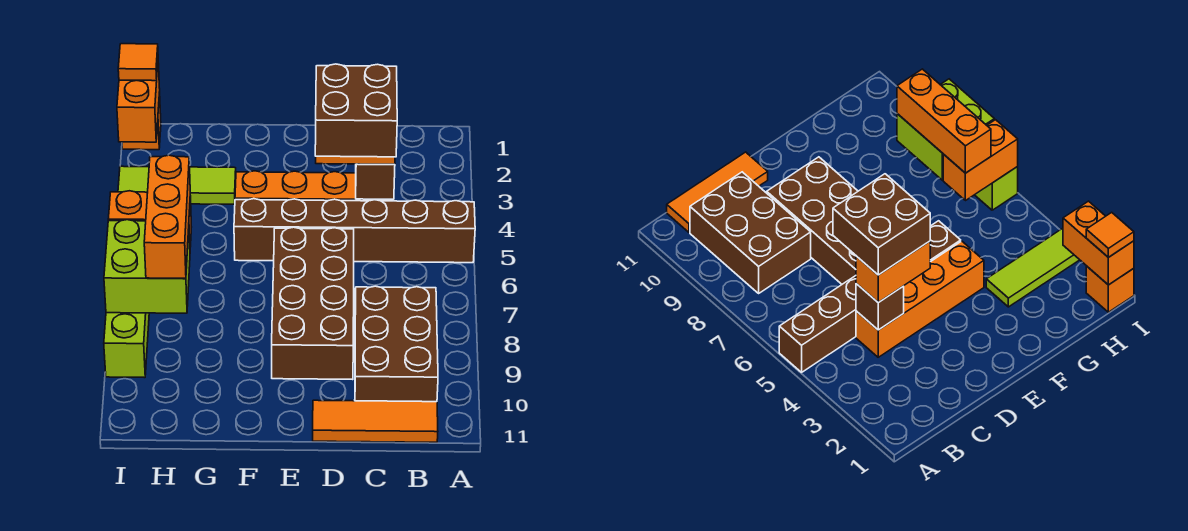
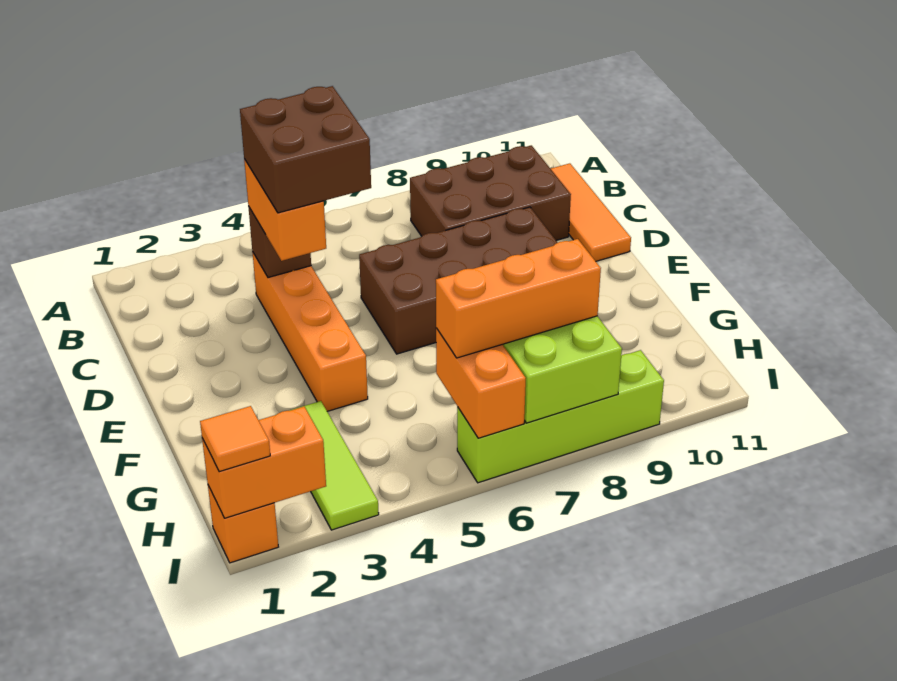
brown brick A5:F5 level 1 -> none

